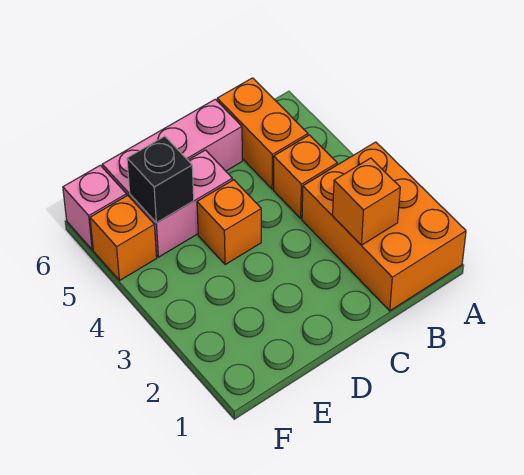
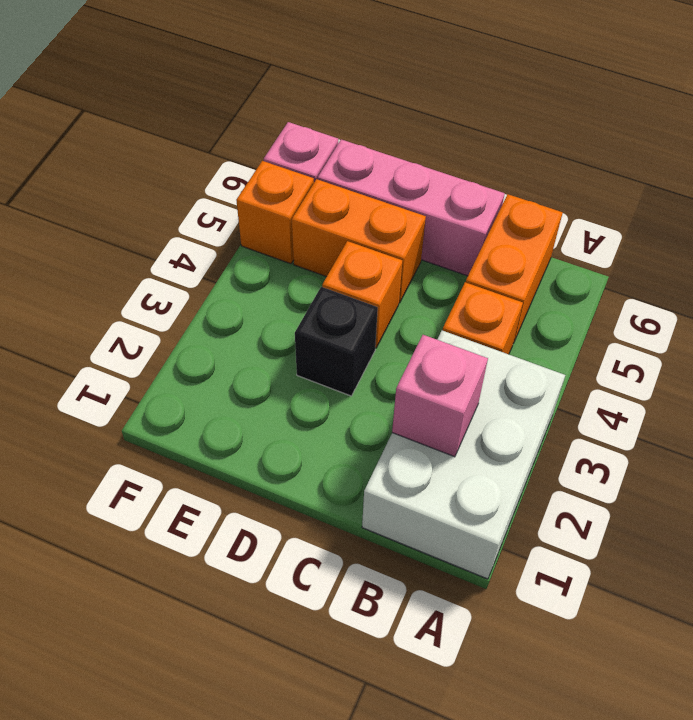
orange brick A1:B3 level 1 -> white brick A1:B3 level 1
orange brick B2 level 2 -> pink brick B2 level 2
pink brick D5:E5 level 1 -> orange brick D5:E5 level 1
black brick E5 level 2 -> black brick D3 level 1

